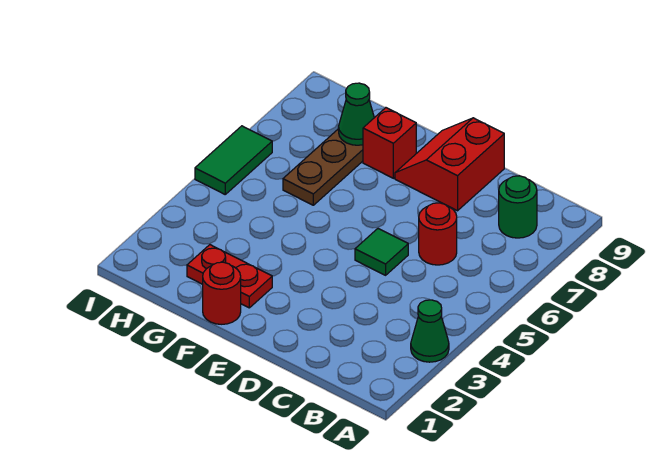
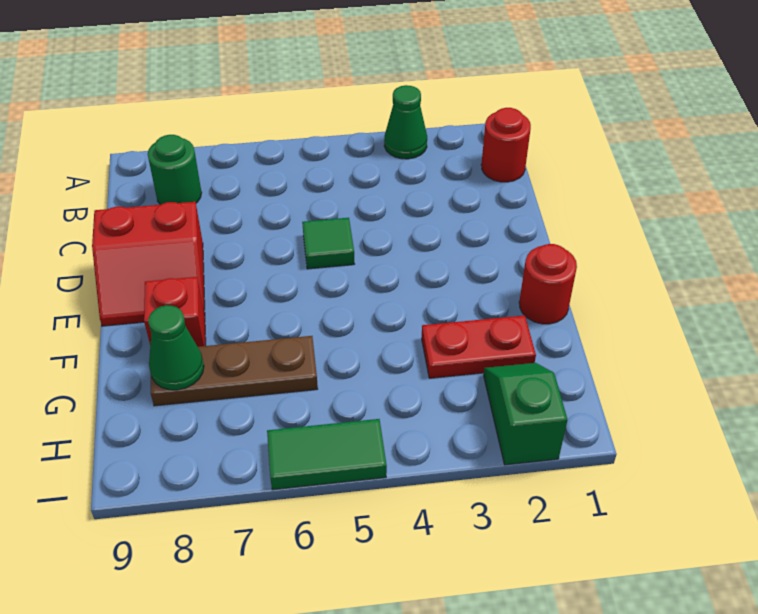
red round brick C6 level 1 -> red round brick B1 level 1
red plate F2:G2 level 1 -> red plate G2:G3 level 1
none -> green slope H2:I2 level 1 top I

